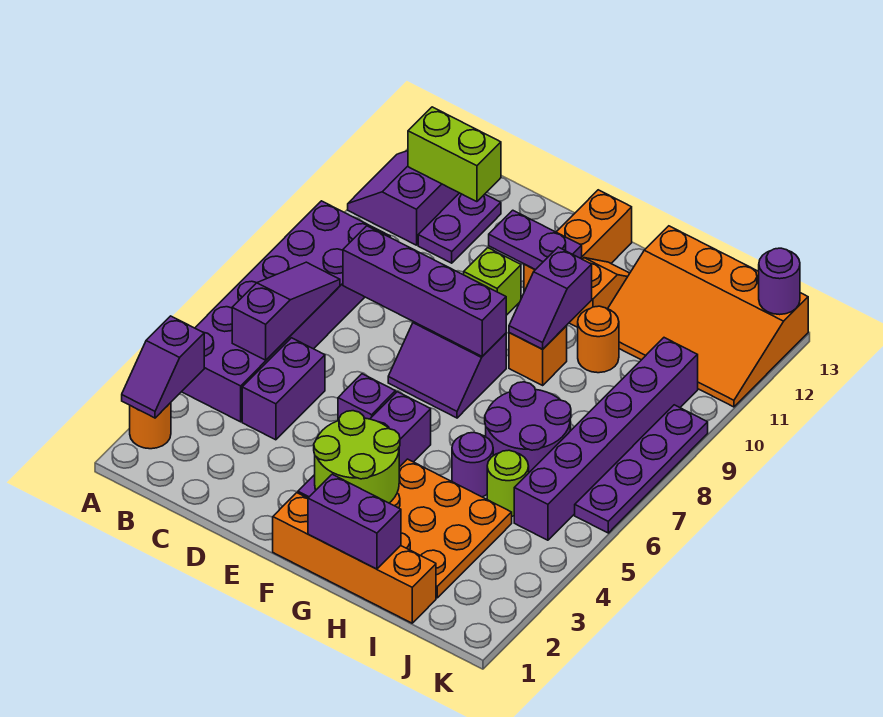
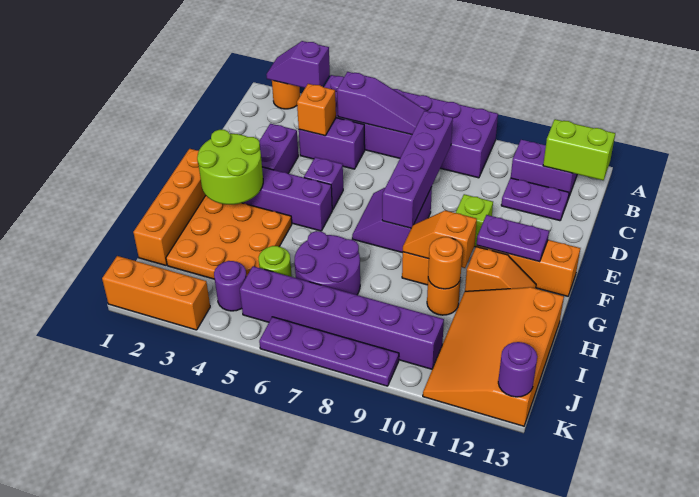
lime brick B12:C12 level 2 -> lime brick B12:B13 level 2
none -> orange brick C4 level 2
purple plate E11:F11 level 2 -> purple plate F11:F12 level 2
purple brick G1:H1 level 2 -> purple brick D3:E3 level 1
purple slope G9:G10 level 2 top 10 -> orange slope G9:G10 level 2 top 10
purple round brick H5 level 1 -> purple round brick J4 level 1
none -> orange round brick H10 level 2
none -> orange brick K1:K3 level 1

